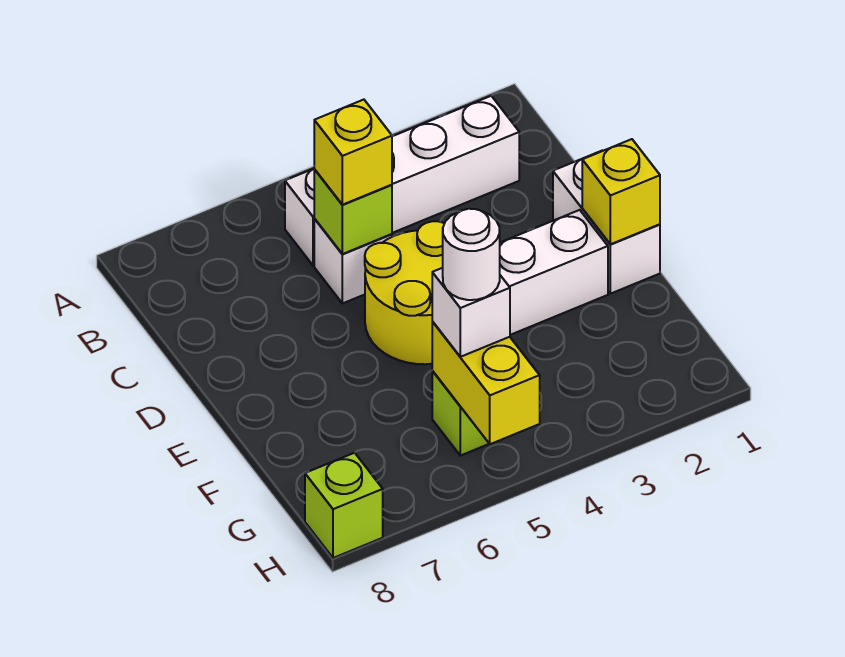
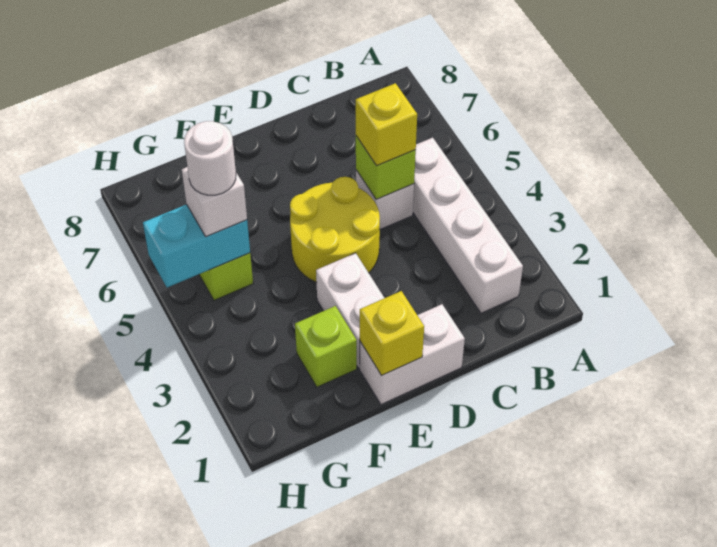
yellow brick G5:H5 level 2 -> cyan brick G5:H5 level 2
lime brick H8 level 1 -> lime brick F2 level 1

